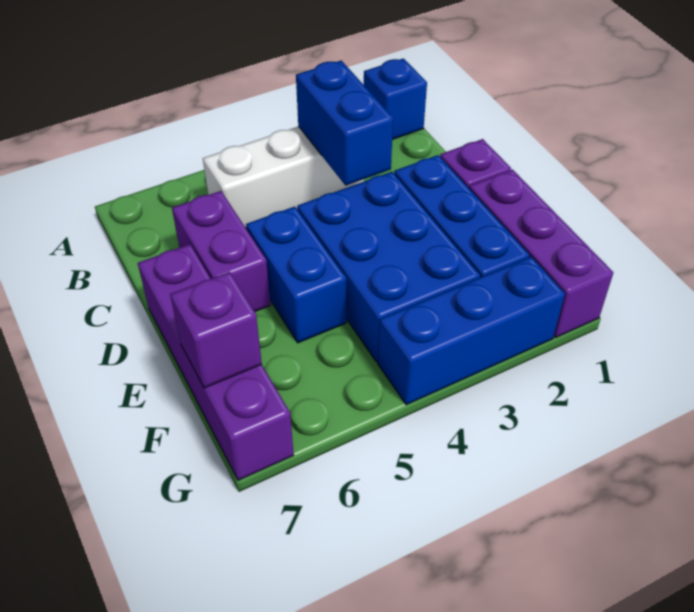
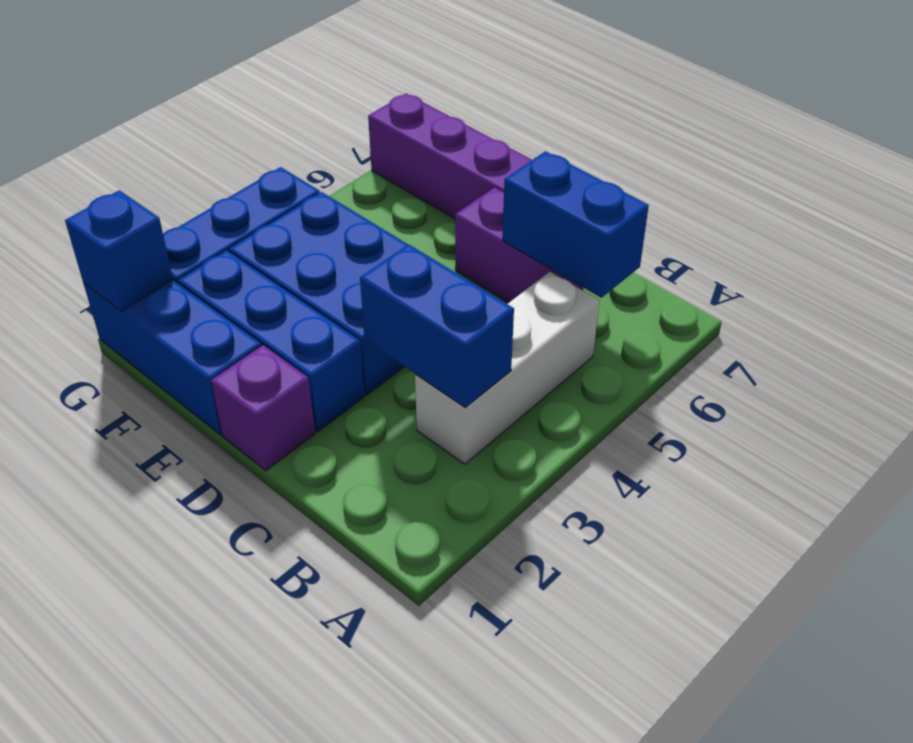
blue brick A1 level 1 -> blue brick G1 level 2
blue brick D5:E5 level 1 -> blue brick B6:C6 level 2
purple brick E1:G1 level 1 -> blue brick E1:G1 level 1
purple brick F7 level 2 -> none

